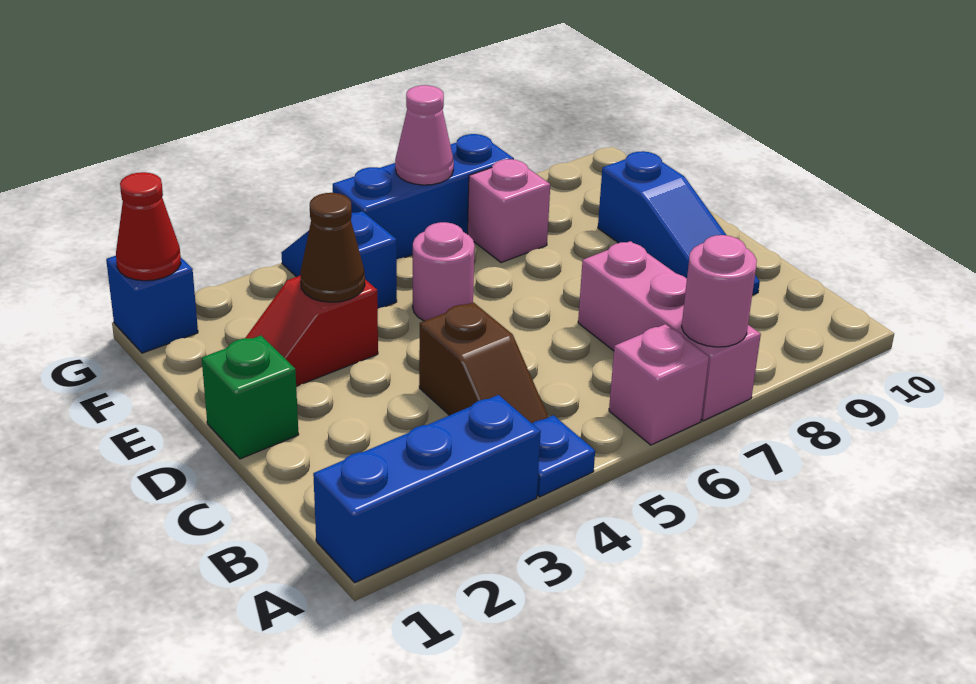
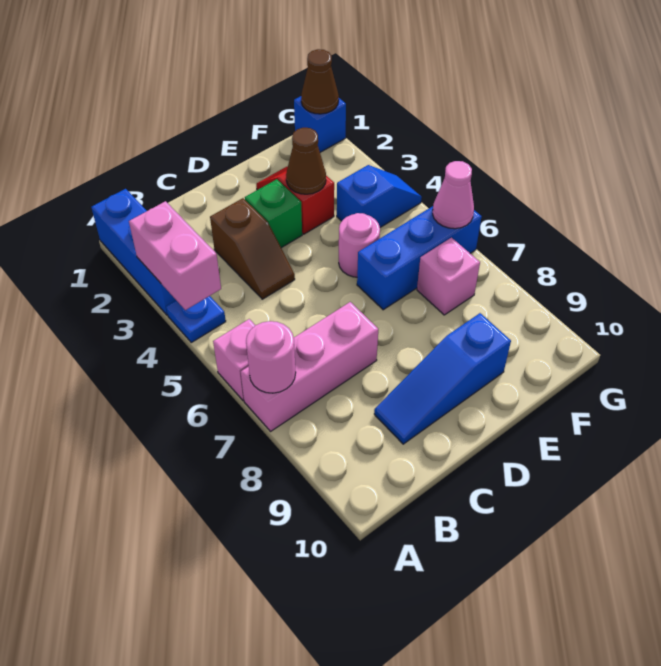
none -> pink brick A3:A4 level 2
brown slope B4:C4 level 1 top C -> brown slope C3:C4 level 1 top 3
green brick D1 level 1 -> green brick D3 level 1
red cone G1 level 2 -> brown cone G1 level 2
blue brick G5:G7 level 1 -> blue brick E6:G6 level 1

